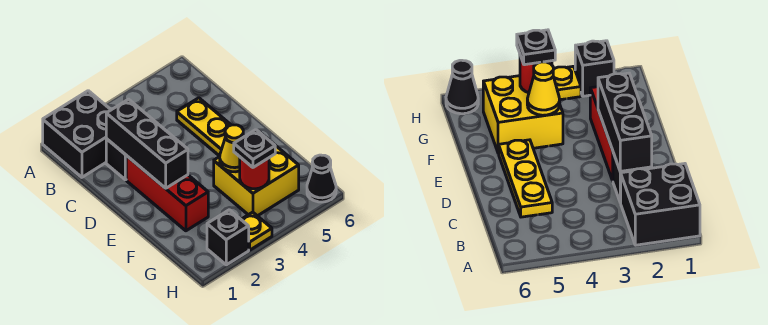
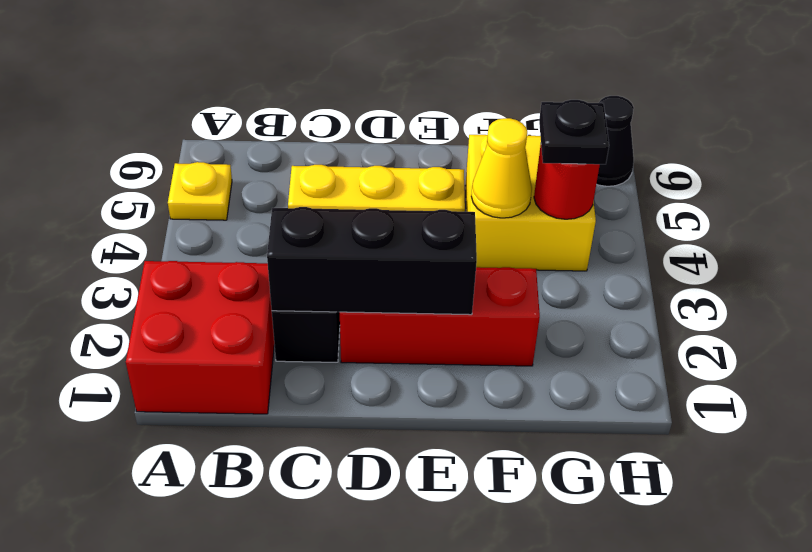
black brick A1:B2 level 1 -> red brick A1:B2 level 1
black brick H2 level 1 -> none
yellow plate H3 level 1 -> yellow plate A5 level 1

